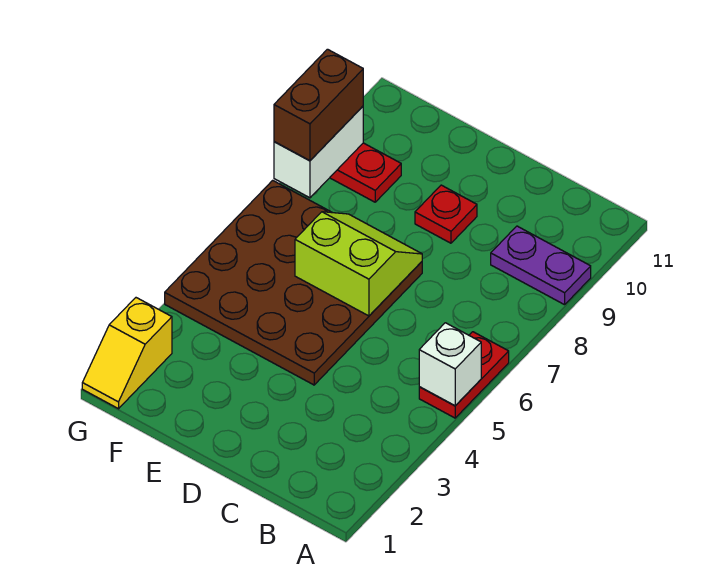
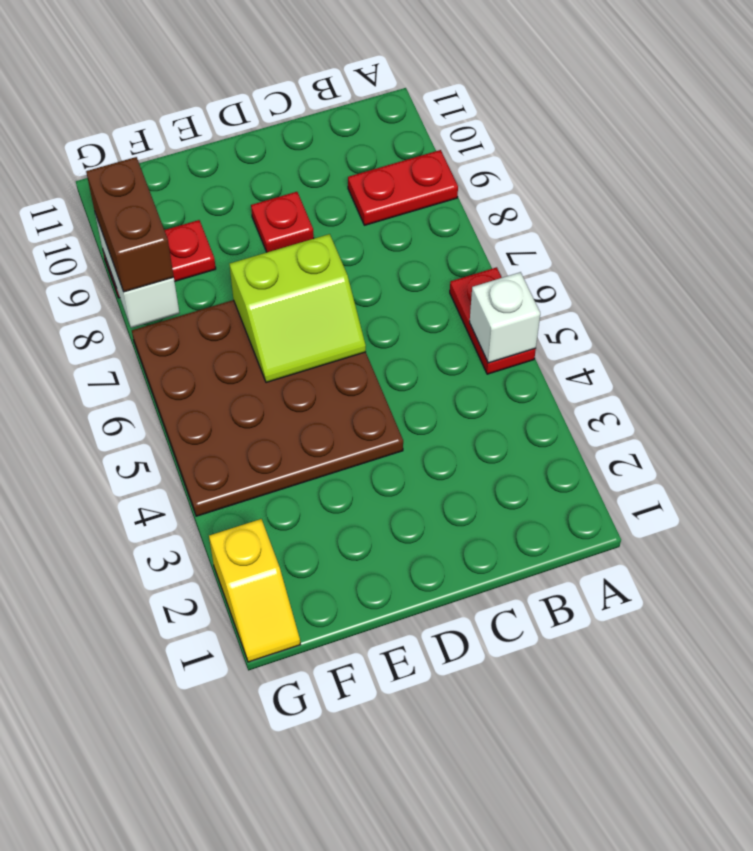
purple plate A9:B9 level 1 -> red plate A9:B9 level 1
lime slope D6:E7 level 2 top 6 -> lime slope D6:E7 level 2 top 7

